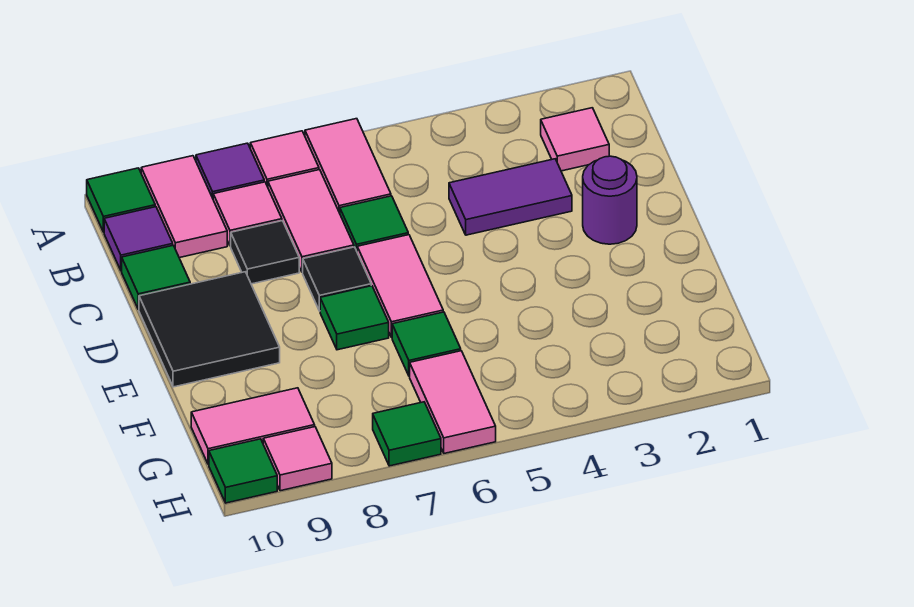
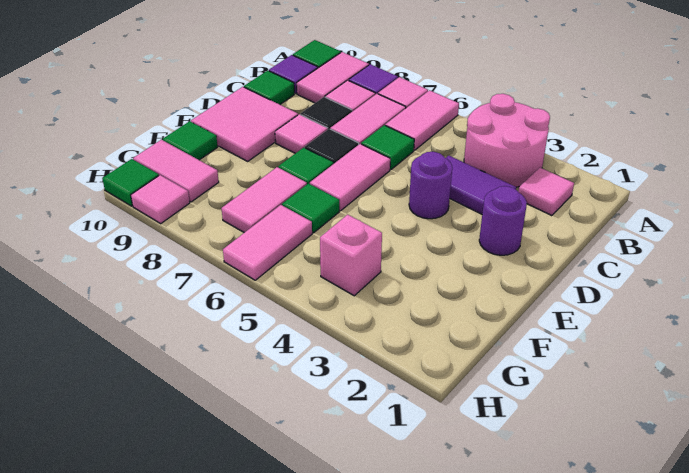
none -> pink round brick A3:B4 level 1
none -> purple round brick D4 level 1
none -> pink tile D8 level 1
black tile D9:E10 level 1 -> pink tile D9:E10 level 1
none -> pink tile F7:G7 level 1
none -> pink brick G4 level 1
green tile H7 level 1 -> green tile F10 level 1

